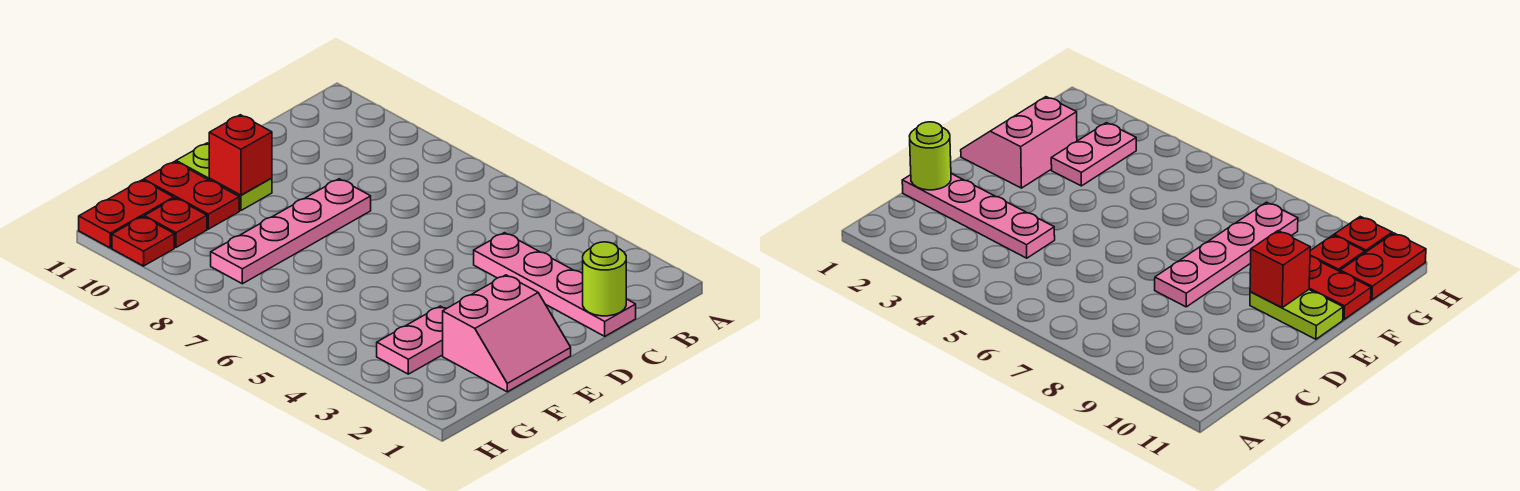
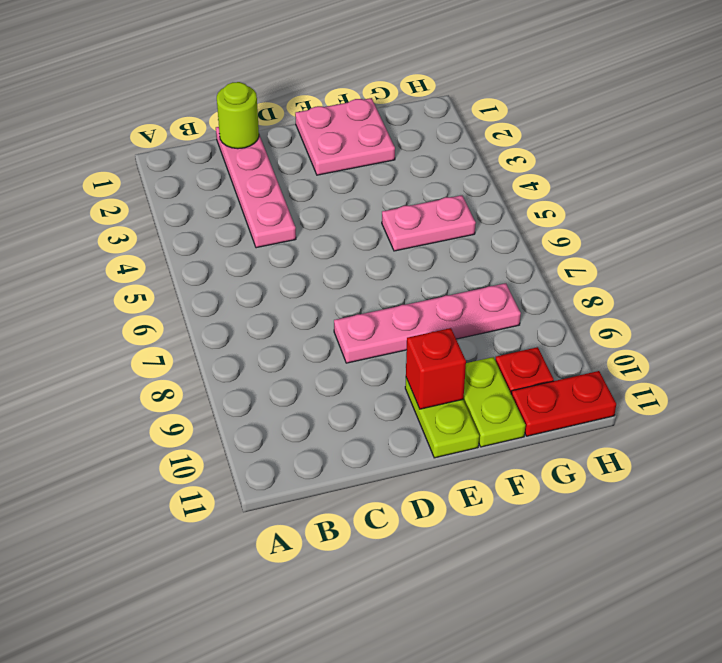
pink slope E1:F2 level 1 top 2 -> pink plate E1:F2 level 1
pink plate F3:G3 level 1 -> pink plate F5:G5 level 1
red plate F10:F11 level 1 -> lime plate F10:F11 level 1
red plate H10 level 1 -> none

